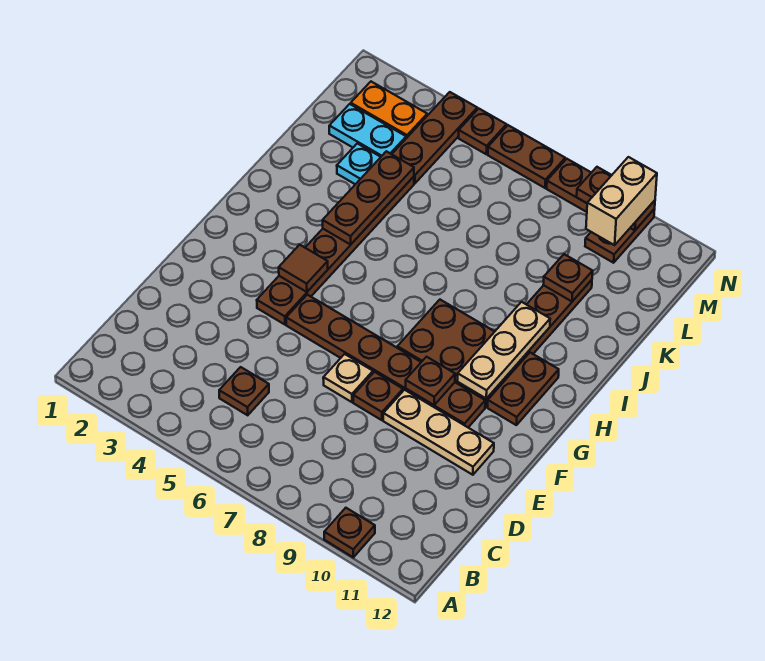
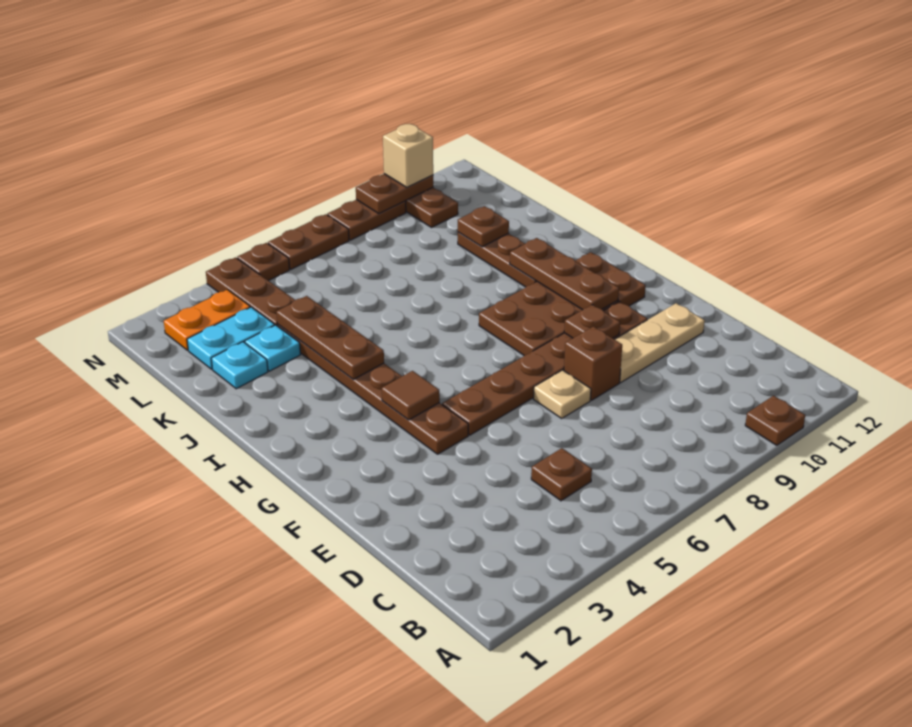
brown plate E8 level 1 -> brown brick E8 level 1
tan plate G10:I10 level 2 -> brown plate G10:I10 level 2
none -> cyan plate K2 level 1
tan brick M10:N10 level 3 -> tan brick N10 level 3

